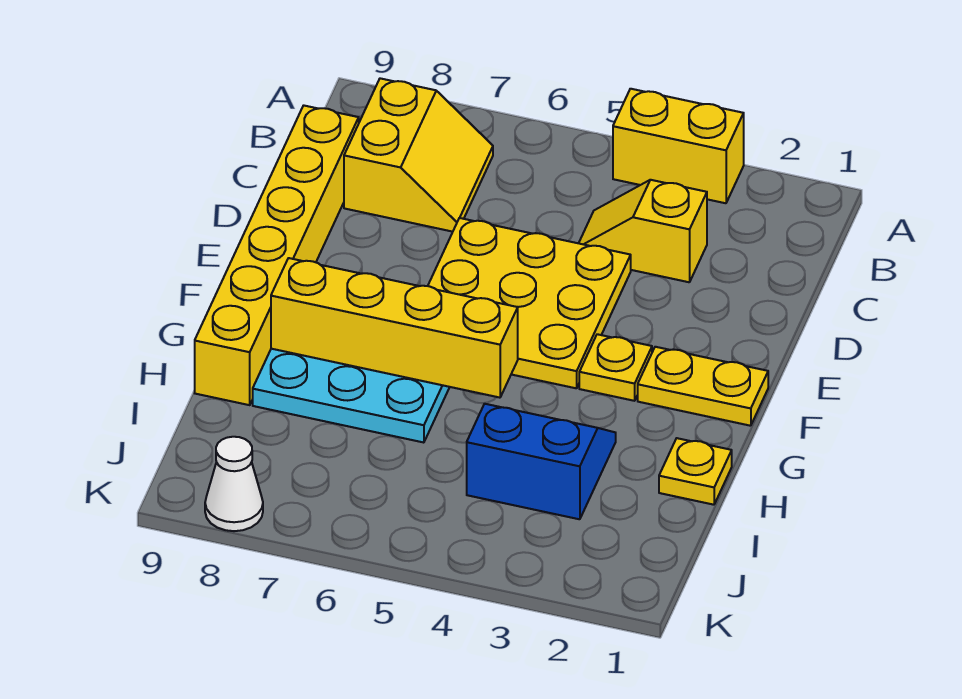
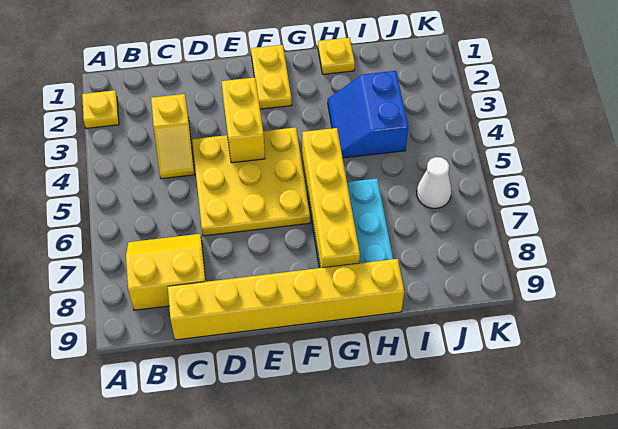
yellow brick A3:A4 level 1 -> yellow brick E3:E4 level 2
yellow plate F3 level 1 -> yellow plate A2 level 1
white cone K8 level 1 -> white cone J6 level 1

